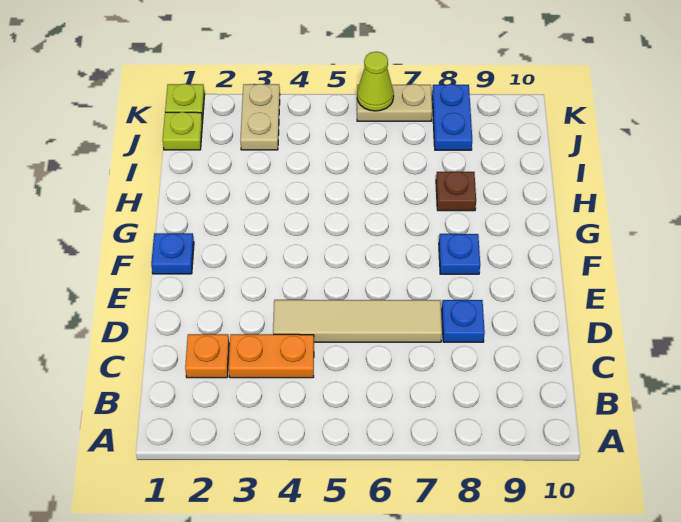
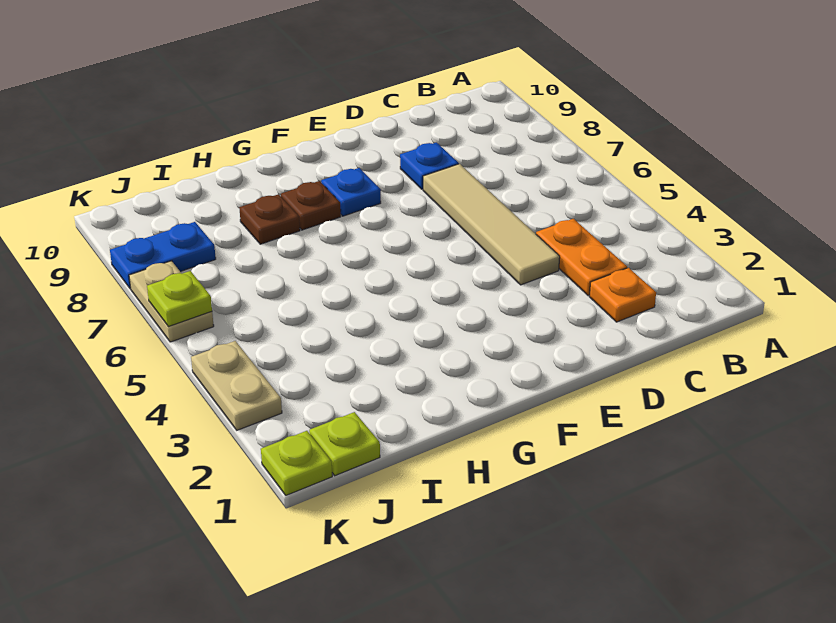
blue plate F1 level 1 -> none
none -> brown plate G8 level 1
tan plate J3:K3 level 1 -> tan plate K3:K4 level 1
lime cone K6 level 2 -> lime plate K6 level 2

